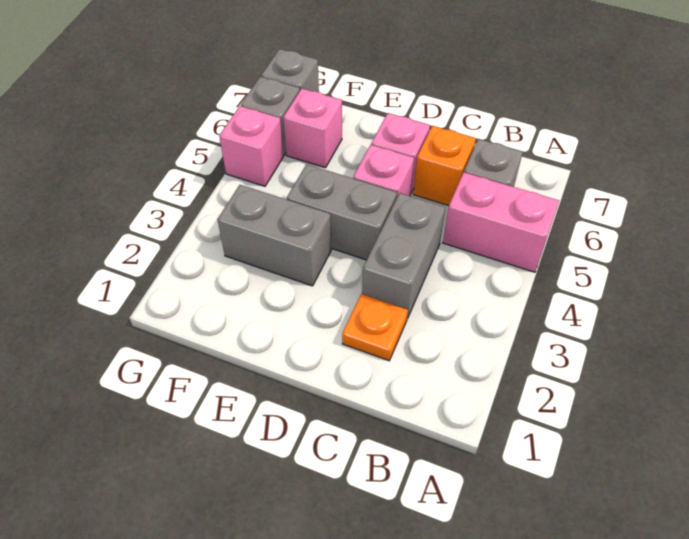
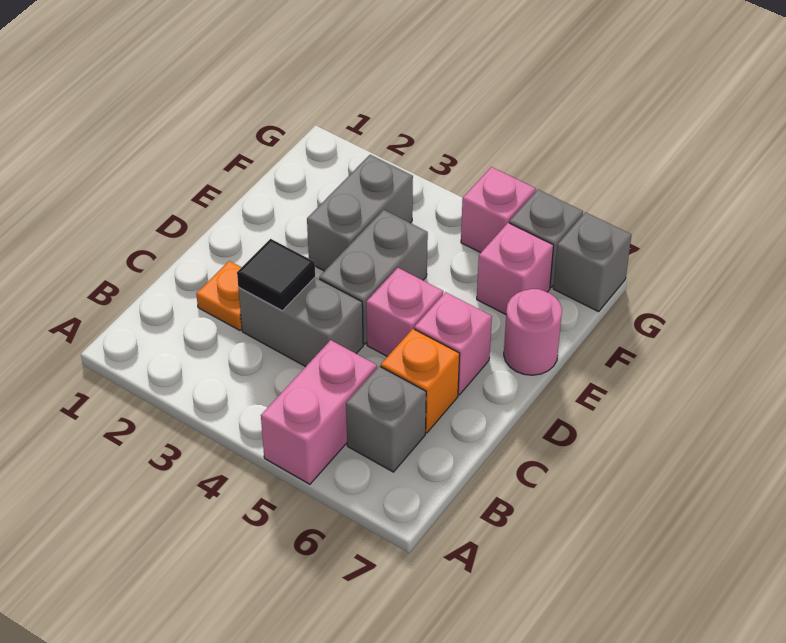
none -> black tile C3 level 2
none -> pink round brick E7 level 1

